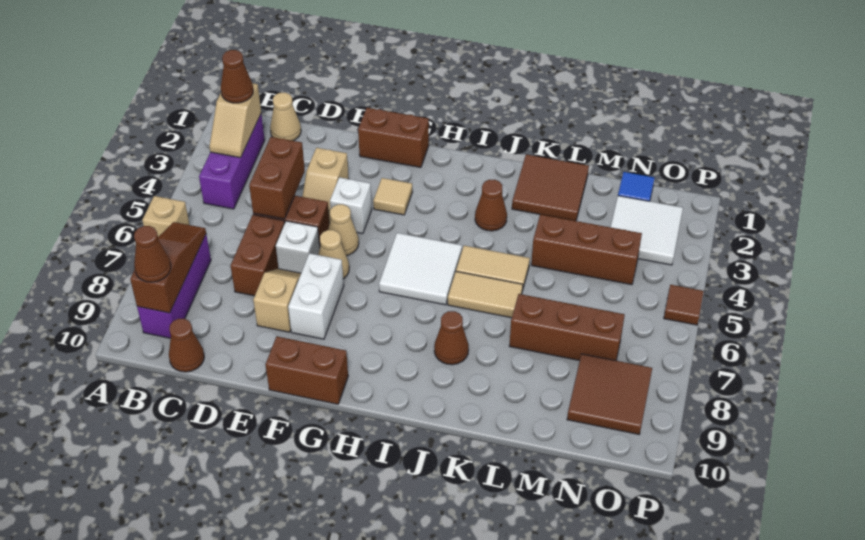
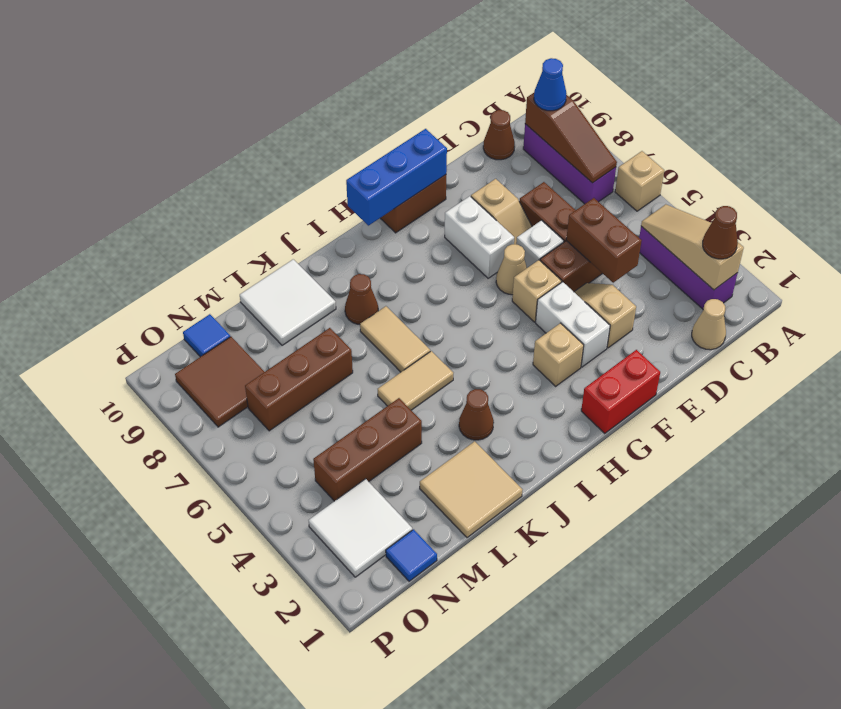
tan slope B2:B3 level 2 top 2 -> tan slope B2:B4 level 2 top 2
brown cone B9 level 3 -> blue cone B9 level 3
brown brick F1:G1 level 1 -> red brick F1:G1 level 1
white brick F4 level 1 -> white brick F3:F4 level 1
tan cone F5 level 1 -> tan brick F5 level 1
none -> blue brick F10:H10 level 2
tan tile G3 level 1 -> tan brick G3 level 1
white tile H5:I6 level 1 -> white tile K9:L10 level 1
tan tile J6:K6 level 1 -> tan tile J6:J7 level 1
brown tile K1:L2 level 1 -> tan tile K1:L2 level 1
none -> blue tile N10 level 1
brown tile P5 level 1 -> none

